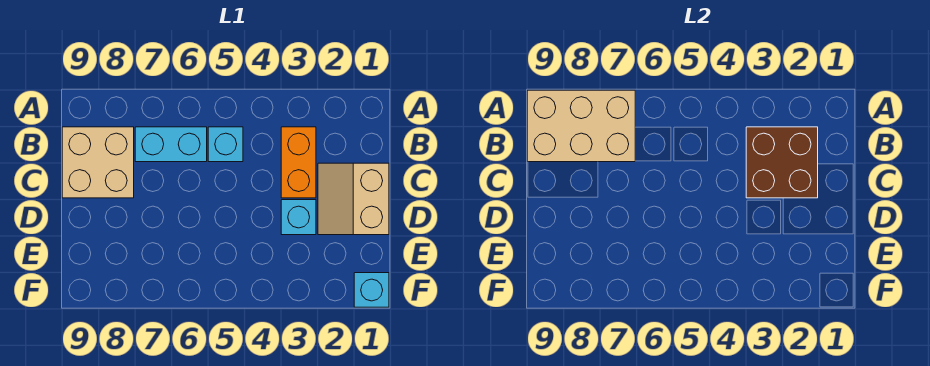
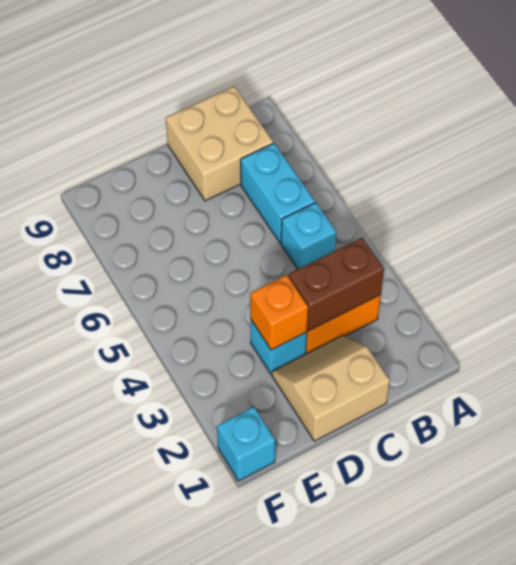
tan brick A7:B9 level 2 -> none
brown brick B2:C3 level 2 -> brown brick B3:C3 level 2
none -> orange brick D3 level 2

